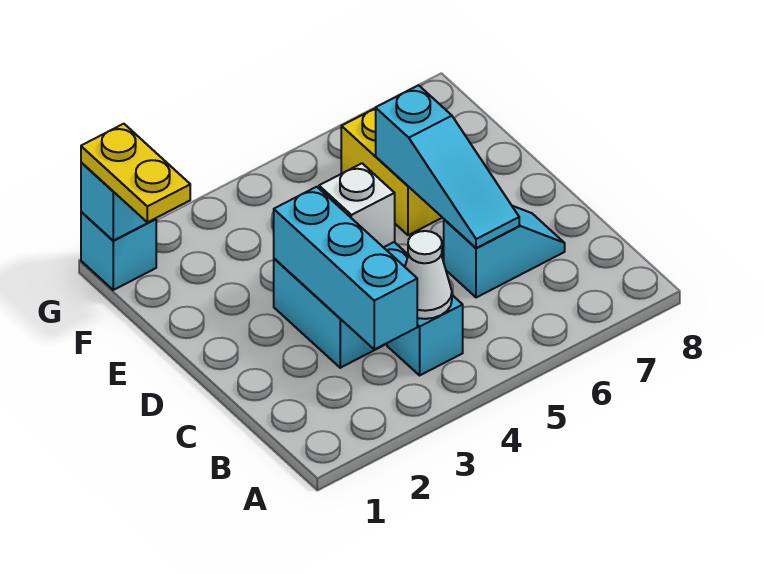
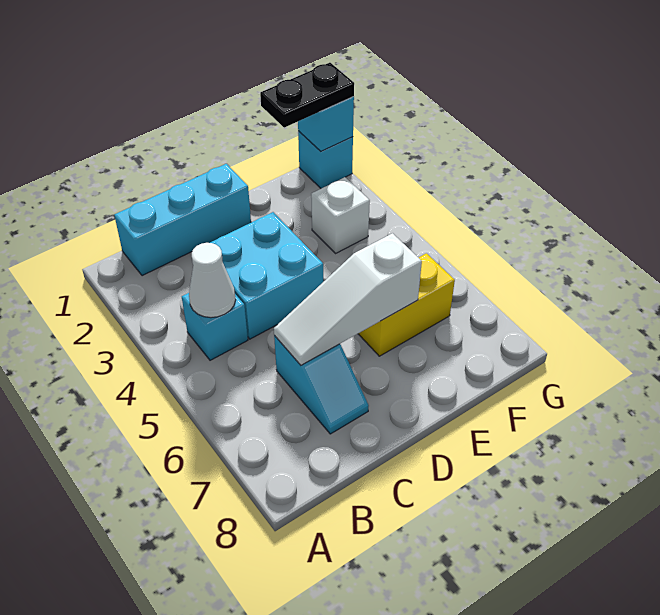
cyan brick B3:D3 level 2 -> cyan brick B1:D1 level 1
cyan slope C6:E6 level 2 top E -> white slope C6:E6 level 2 top E
white brick D4 level 2 -> white brick F3 level 1
yellow plate F1:G1 level 3 -> black plate F1:G1 level 3

